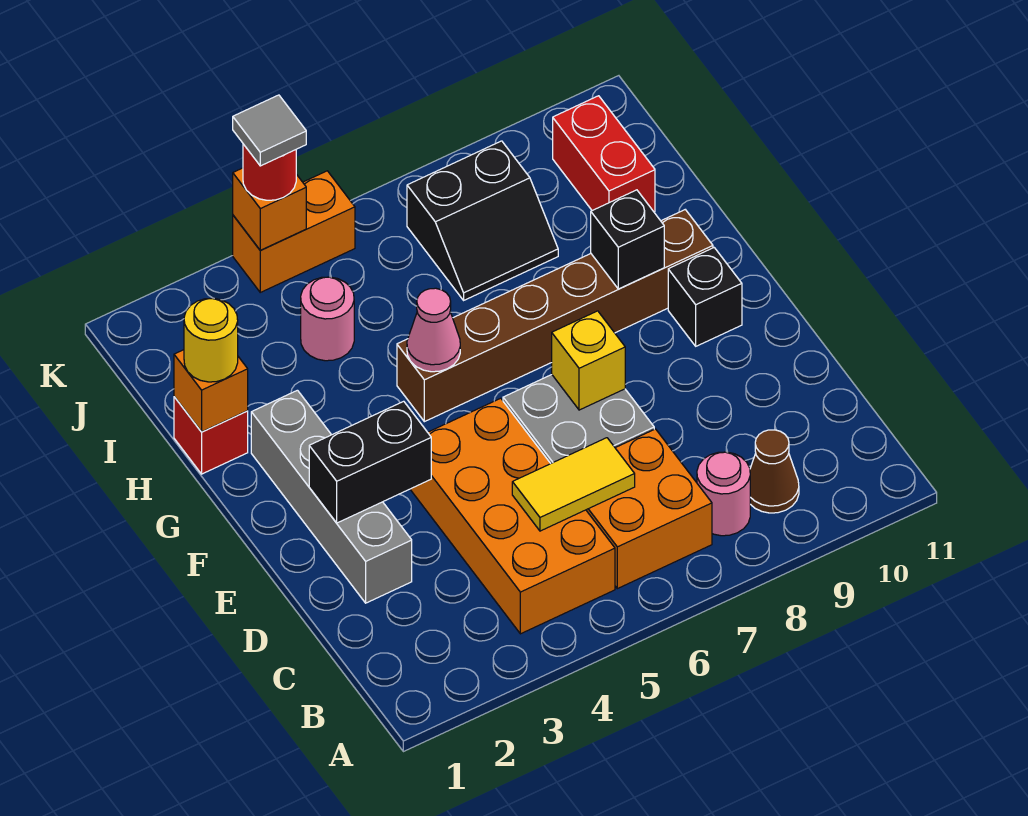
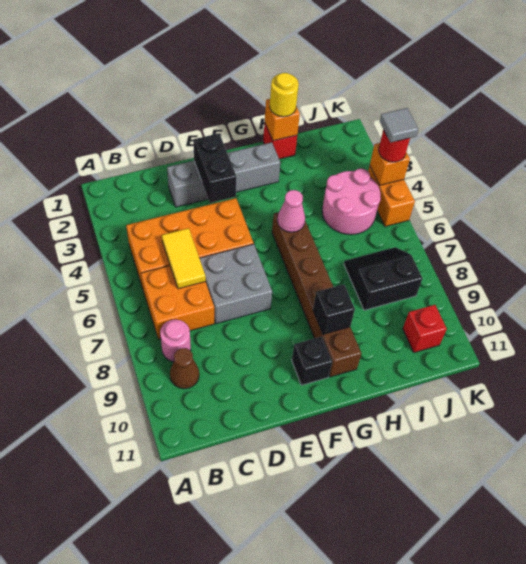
yellow brick E7 level 2 -> none
pink round brick I4 level 1 -> pink round brick I4:J5 level 1
black slope I7:J8 level 1 top J -> black slope I7:J8 level 1 top 8
red brick I10:J10 level 1 -> red brick J10 level 1

